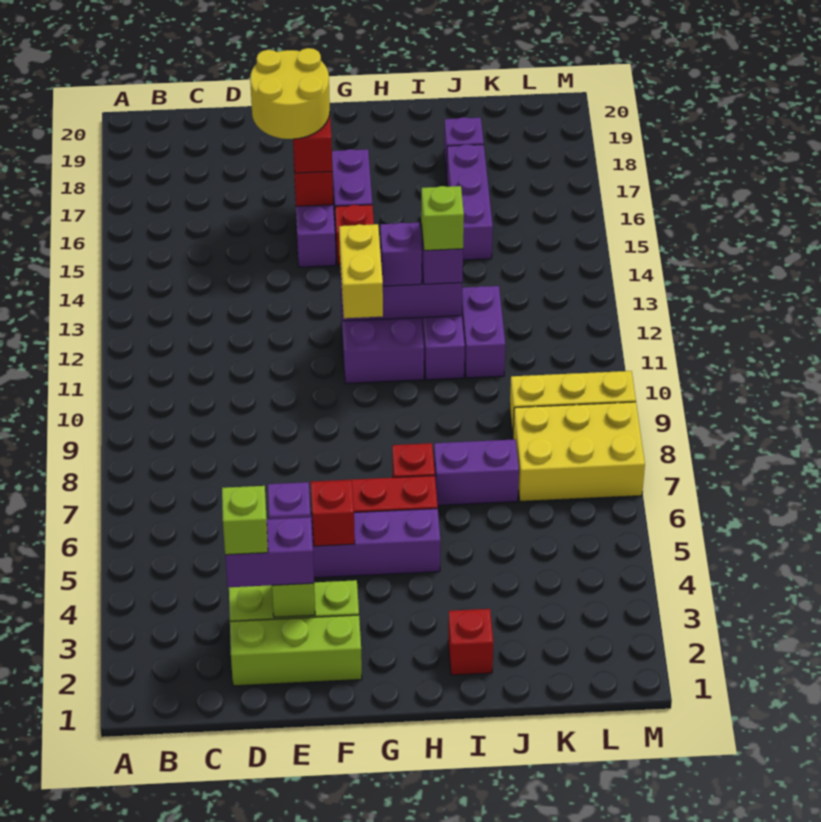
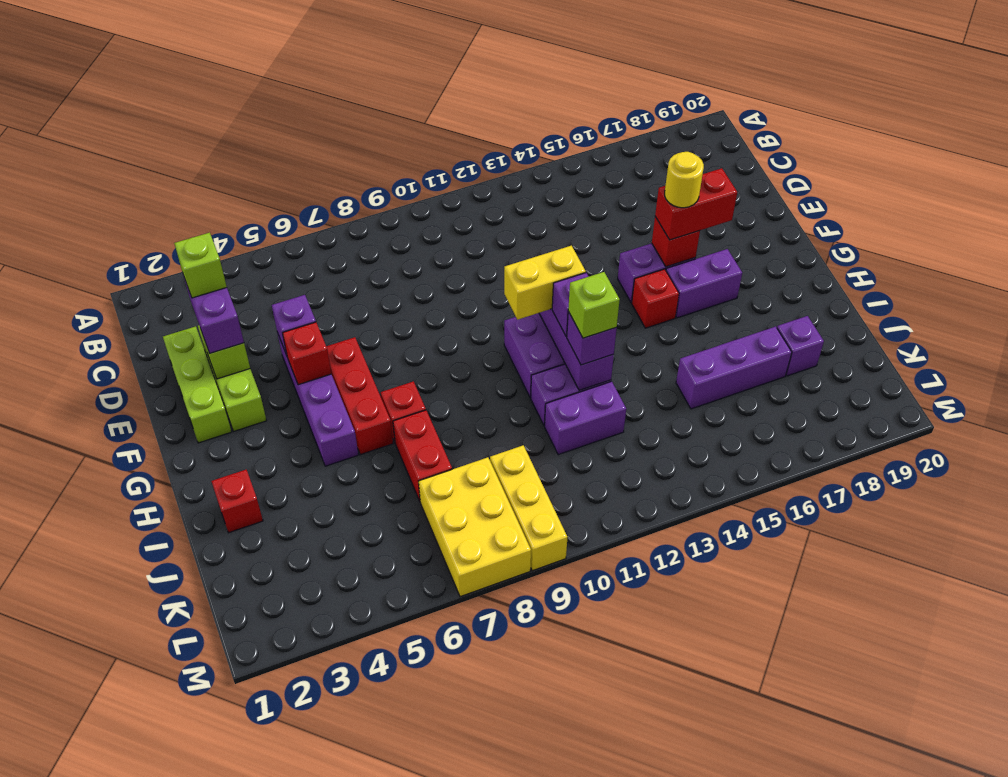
yellow round brick E16:F17 level 4 -> yellow round brick F16 level 4
purple brick I7:J7 level 1 -> red brick I7:J7 level 1

